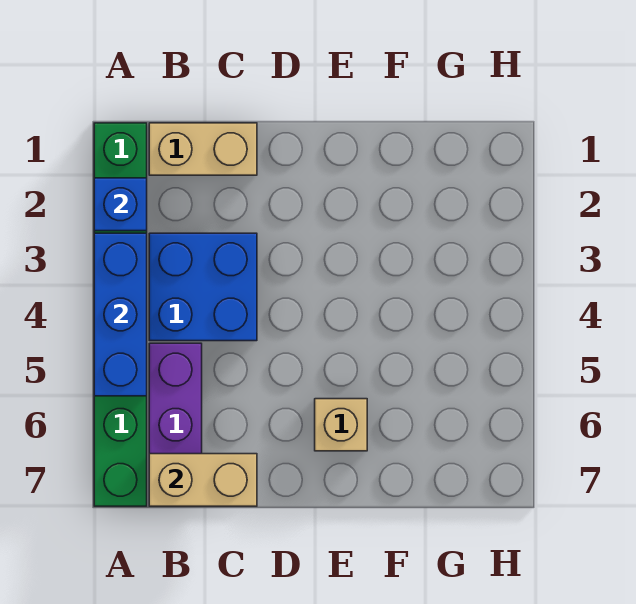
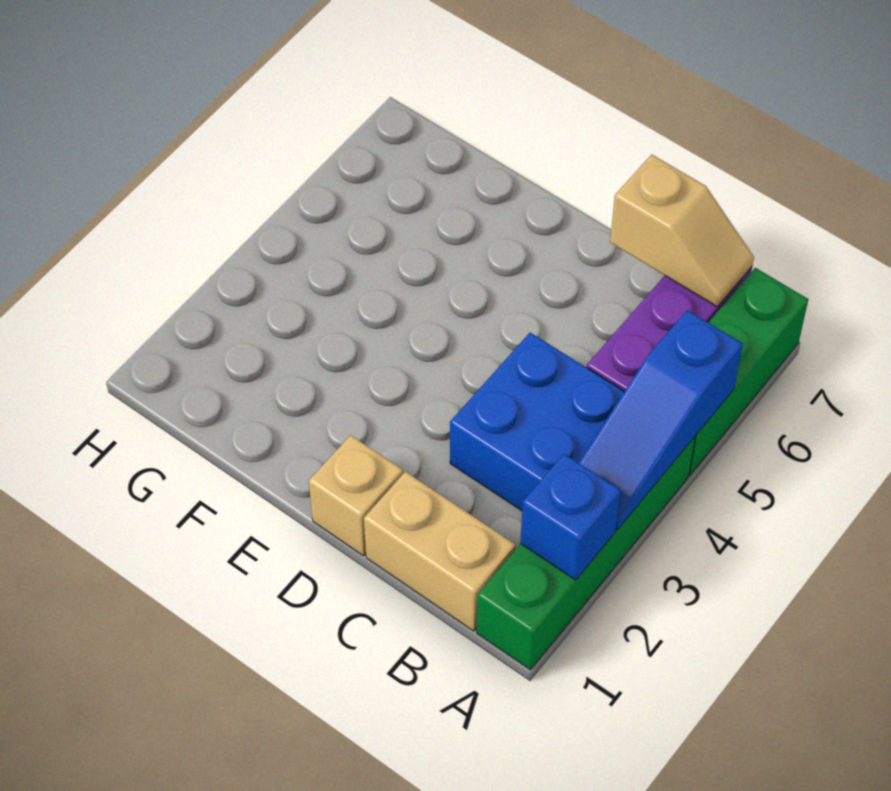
blue brick A3:A5 level 2 -> blue slope A3:A5 level 2 top 5
tan brick B7:C7 level 2 -> tan slope B7:C7 level 2 top C
tan brick E6 level 1 -> tan brick D1 level 1

